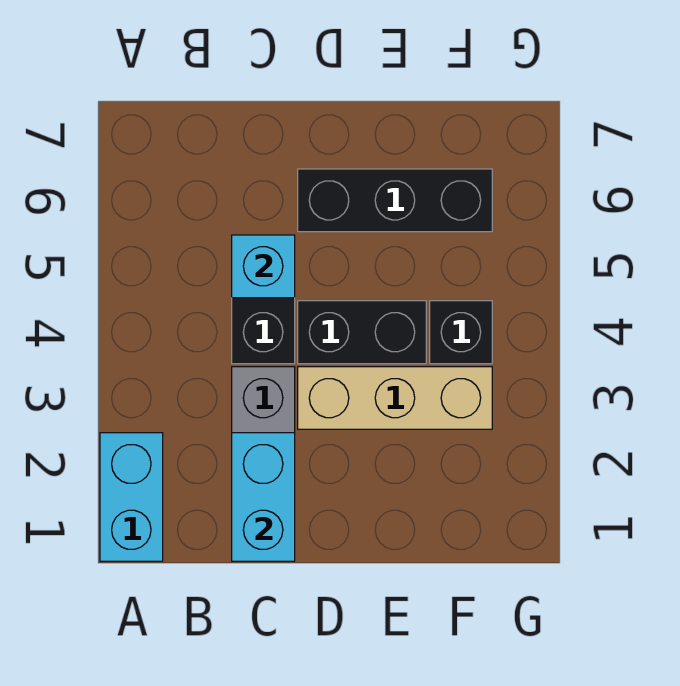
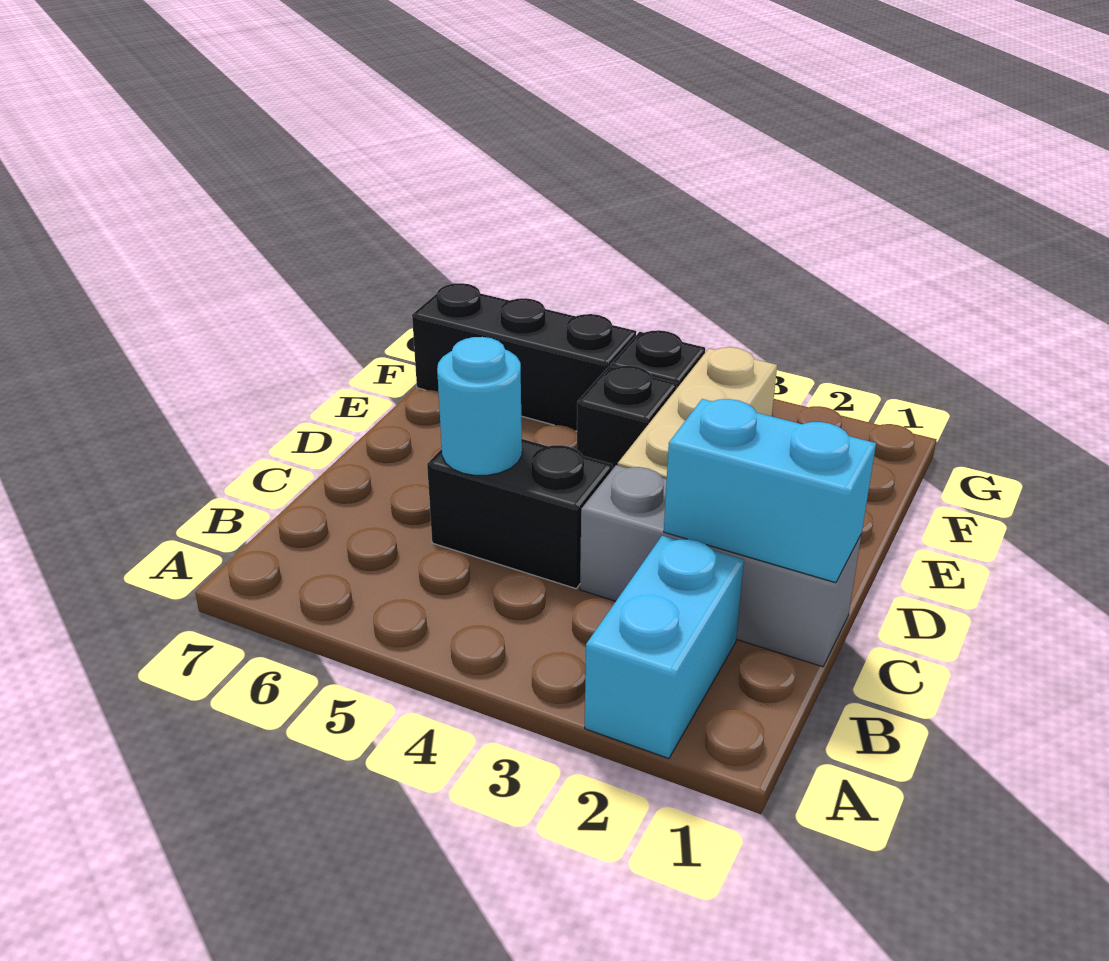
cyan brick A1:A2 level 1 -> cyan brick A2:B2 level 1
cyan brick C5 level 2 -> cyan round brick C5 level 2
black brick D4:E4 level 1 -> black brick E4 level 1
black brick D6:F6 level 1 -> black brick F5:F7 level 1

